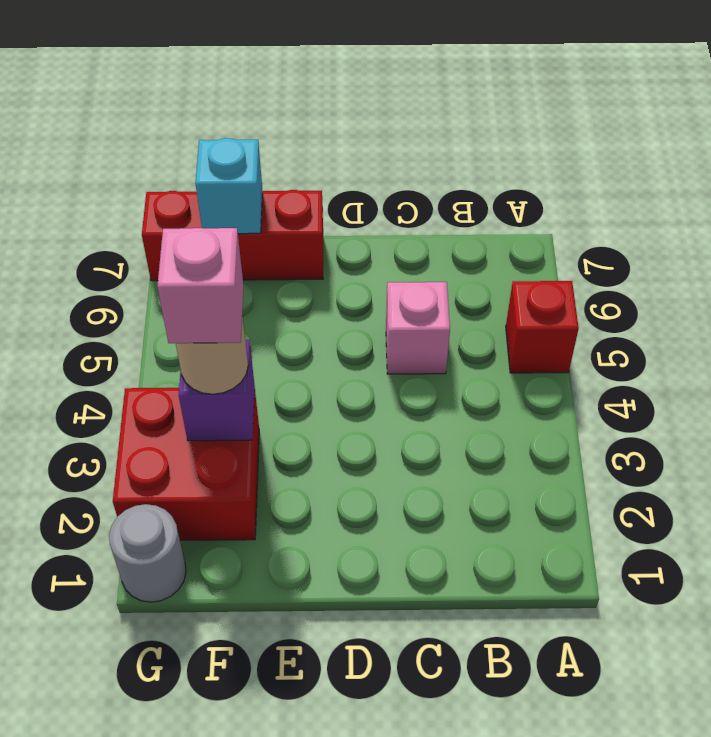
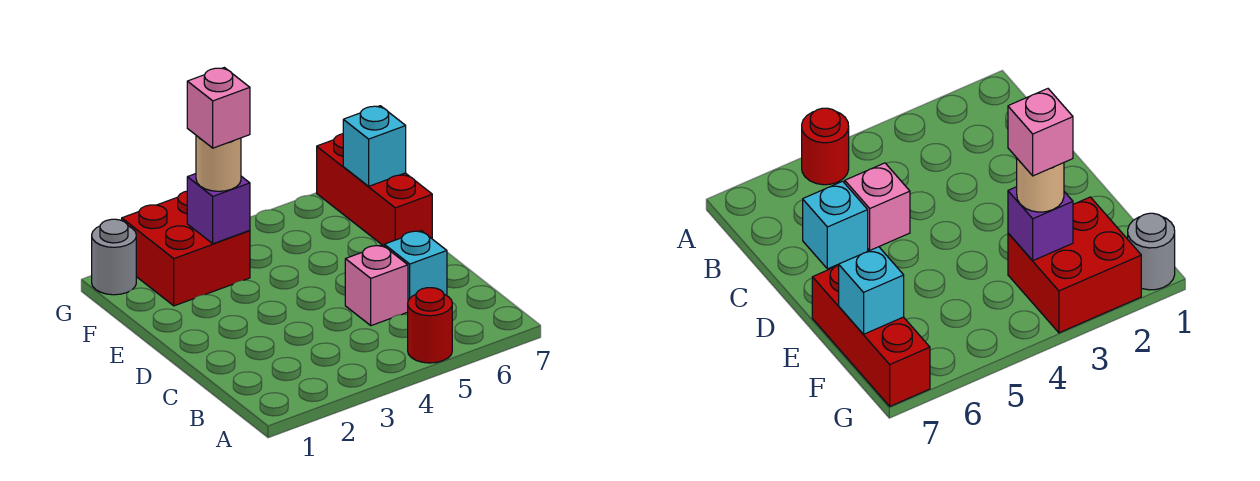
red brick A5 level 1 -> red round brick A5 level 1
none -> cyan brick C6 level 1

